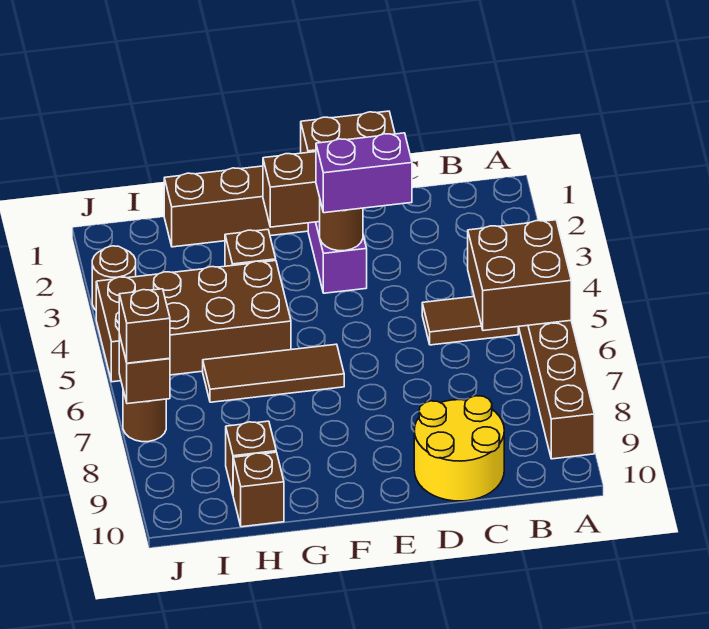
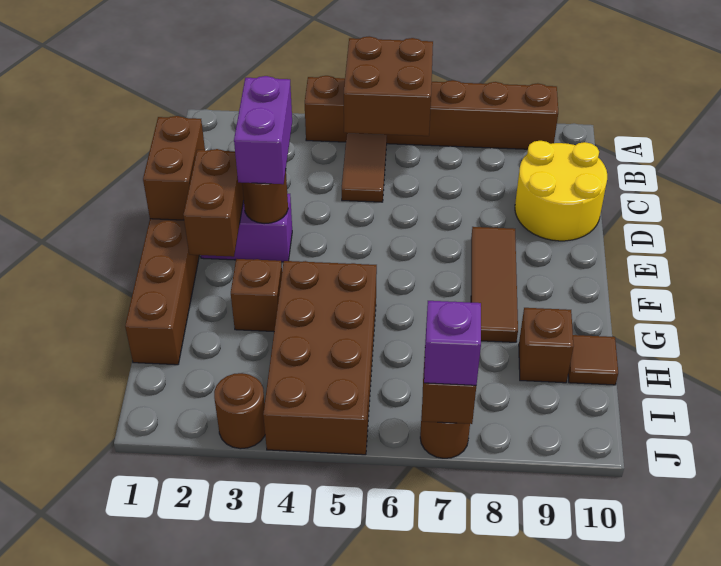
brown tile F6:H6 level 1 -> brown tile E8:G8 level 1
brown brick H10 level 1 -> brown tile H10 level 1
brown brick J7 level 3 -> purple brick J7 level 3

